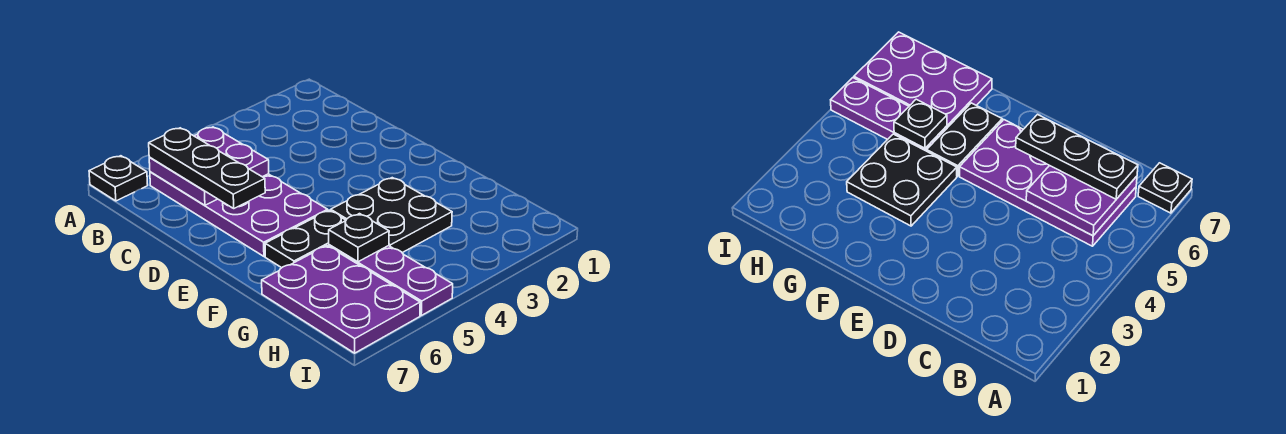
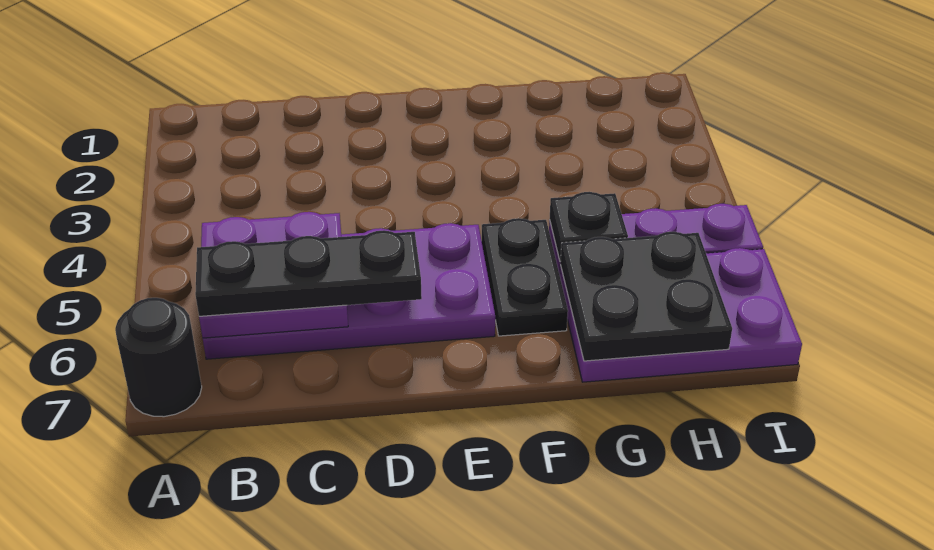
black plate A7 level 1 -> black round brick A7 level 1
black plate F3:G4 level 1 -> black plate G6:H7 level 2

